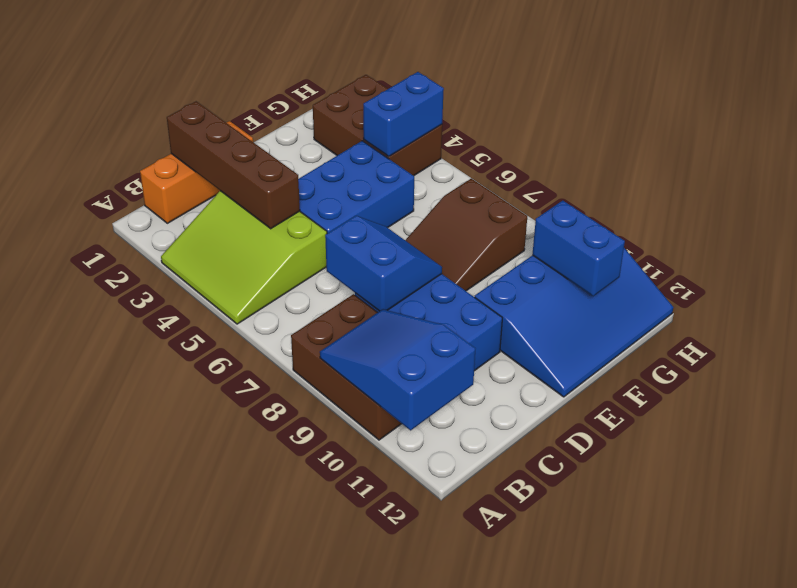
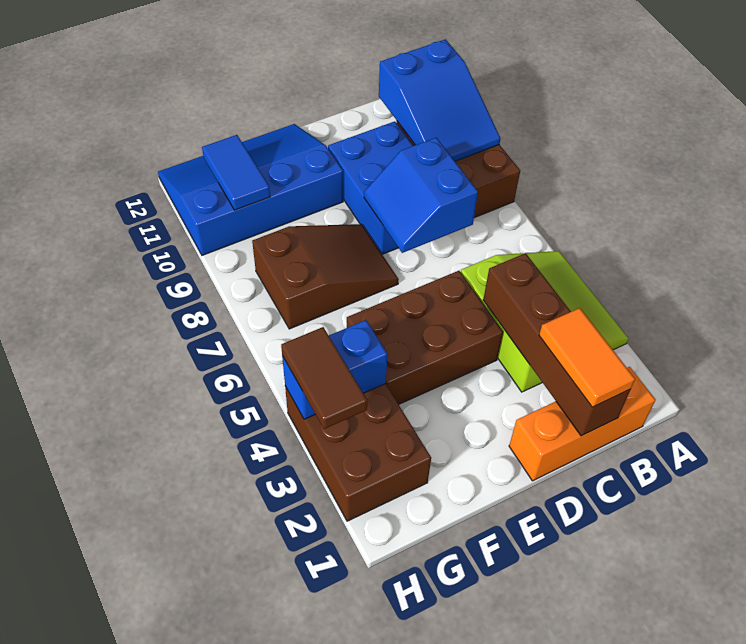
none -> orange tile C1:C2 level 3
blue brick D4:F5 level 1 -> brown brick D4:F5 level 1
blue brick G10:G11 level 2 -> blue tile G10:G11 level 2
none -> brown tile H3:H4 level 3

